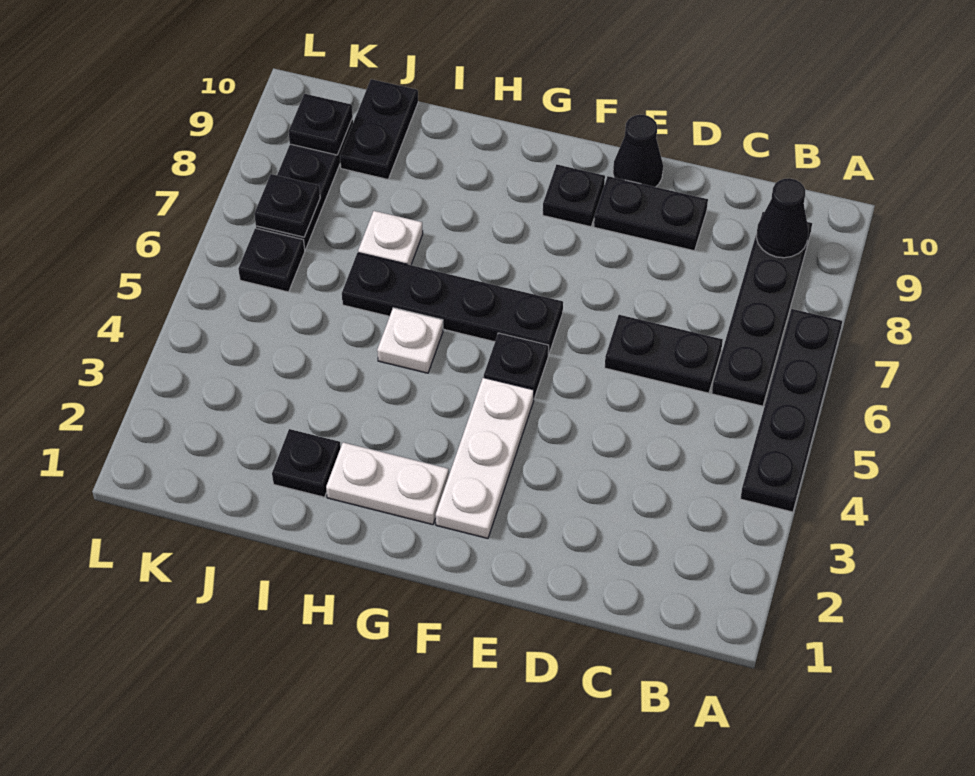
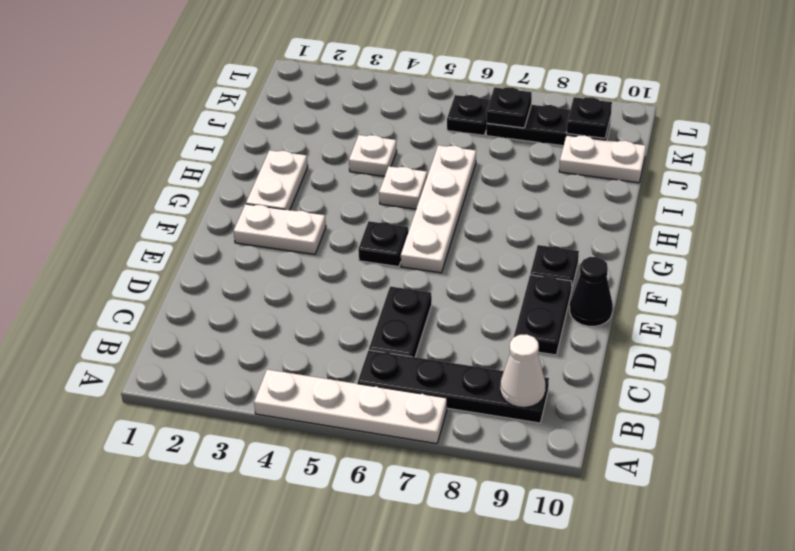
black plate A4:A7 level 1 -> white plate A4:A7 level 1
black cone B9 level 2 -> white cone B9 level 2
white plate F2:F4 level 1 -> white plate F2:F3 level 1
black plate F6:I6 level 1 -> white plate F6:I6 level 1
black plate I2 level 1 -> none
white plate I7 level 1 -> white plate I4 level 1
black plate J9:J10 level 1 -> white plate J9:J10 level 1

